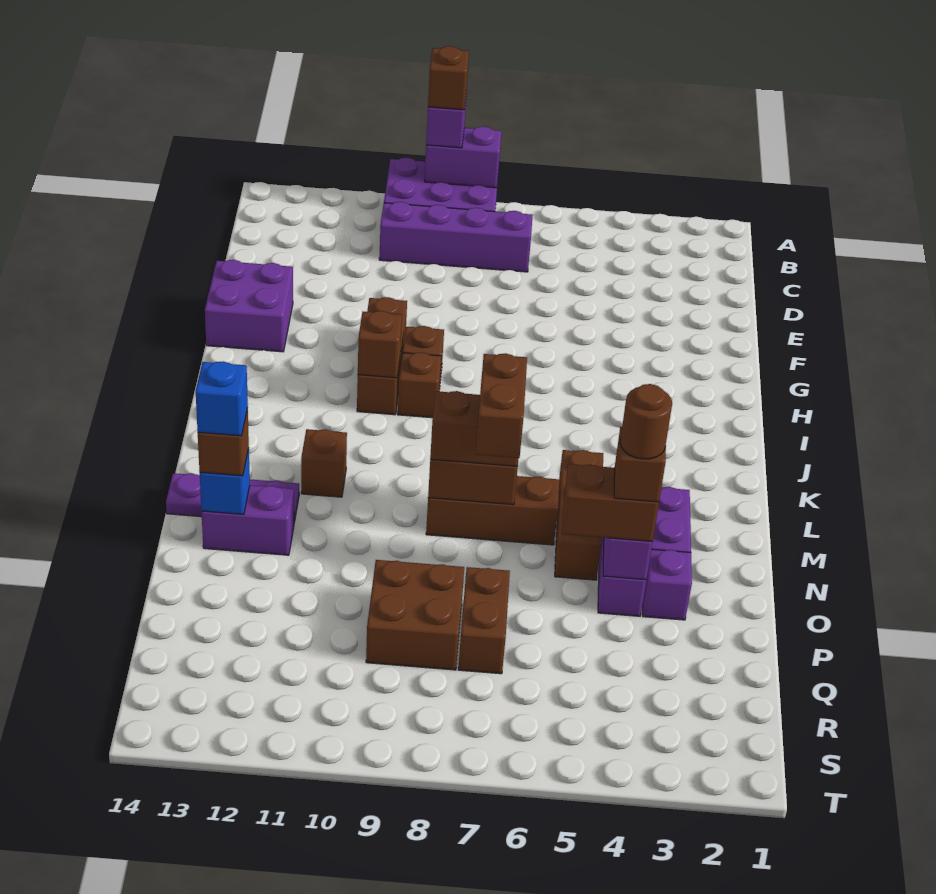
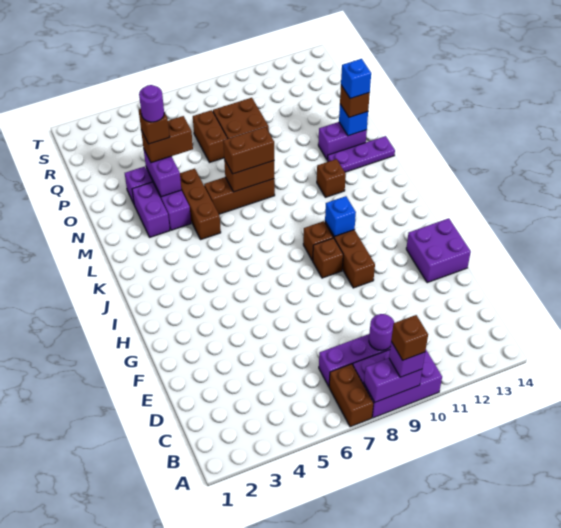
none -> purple round brick C9 level 2
brown brick I10 level 2 -> blue brick I10 level 2
brown brick M7:N7 level 4 -> brown brick A7:B7 level 1
brown round brick O4 level 5 -> purple round brick O4 level 5

